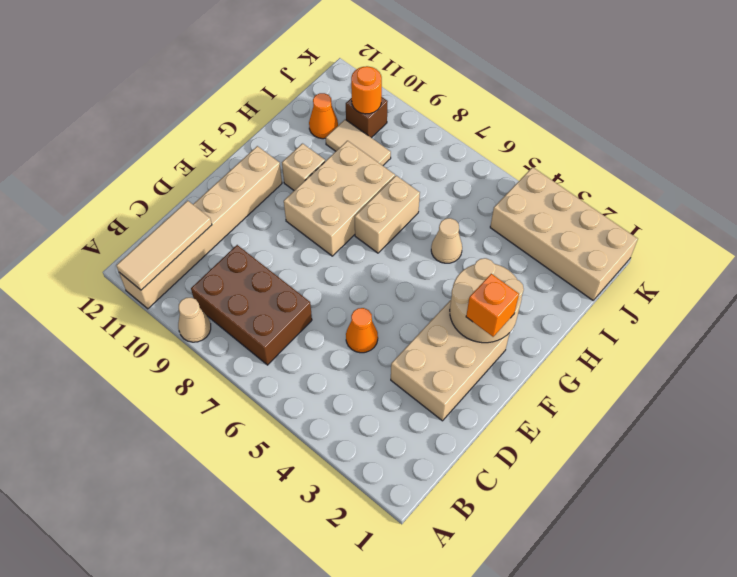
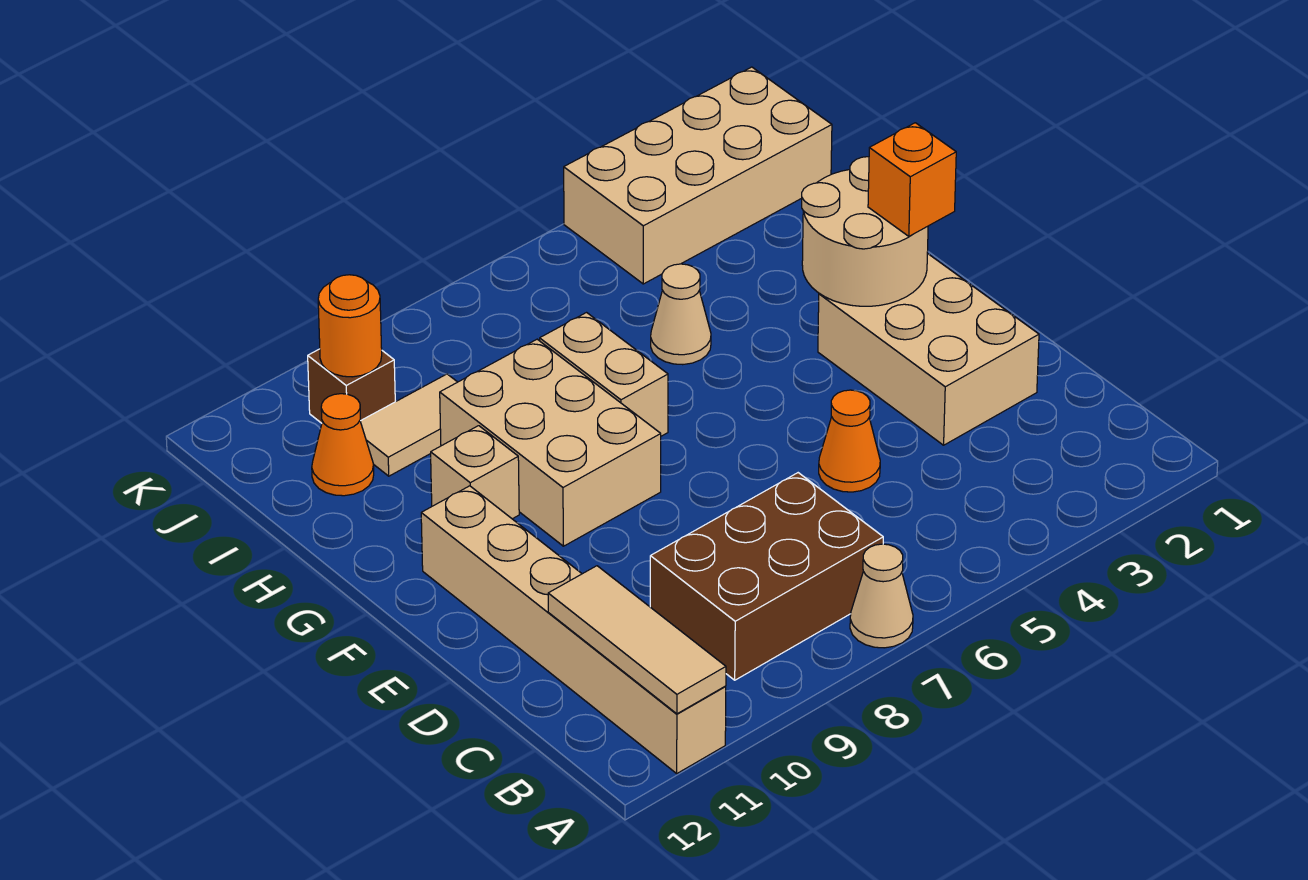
tan cone A9 level 1 -> tan cone A7 level 1

